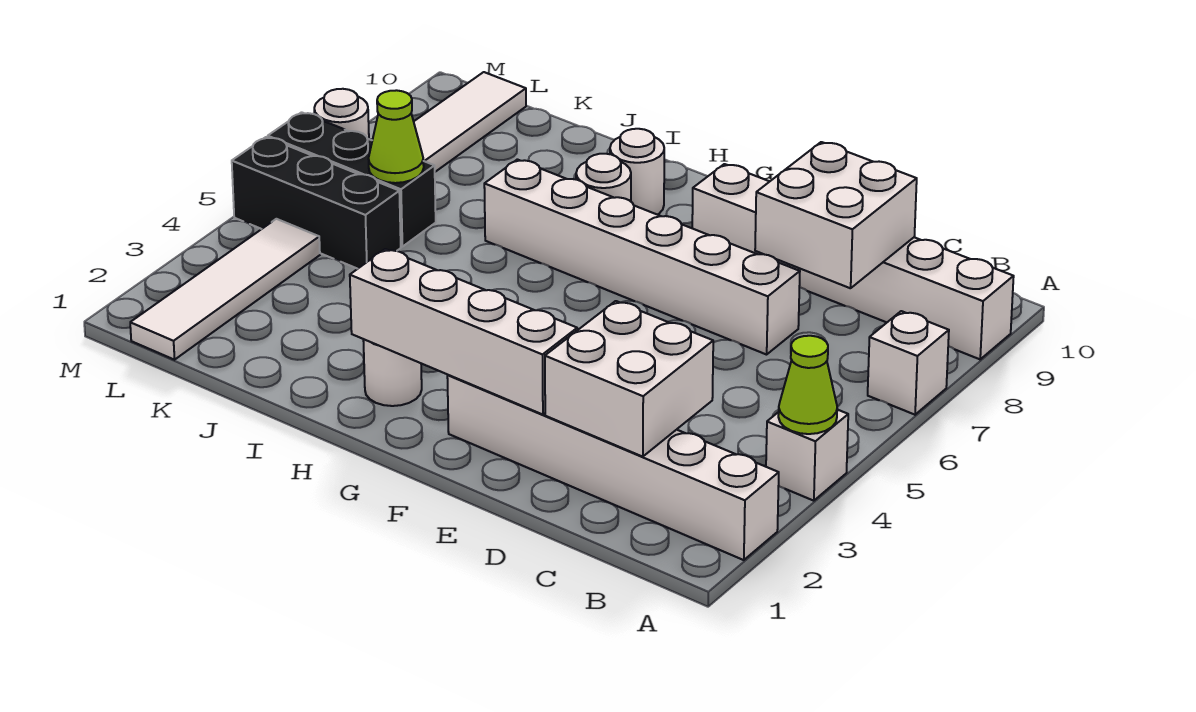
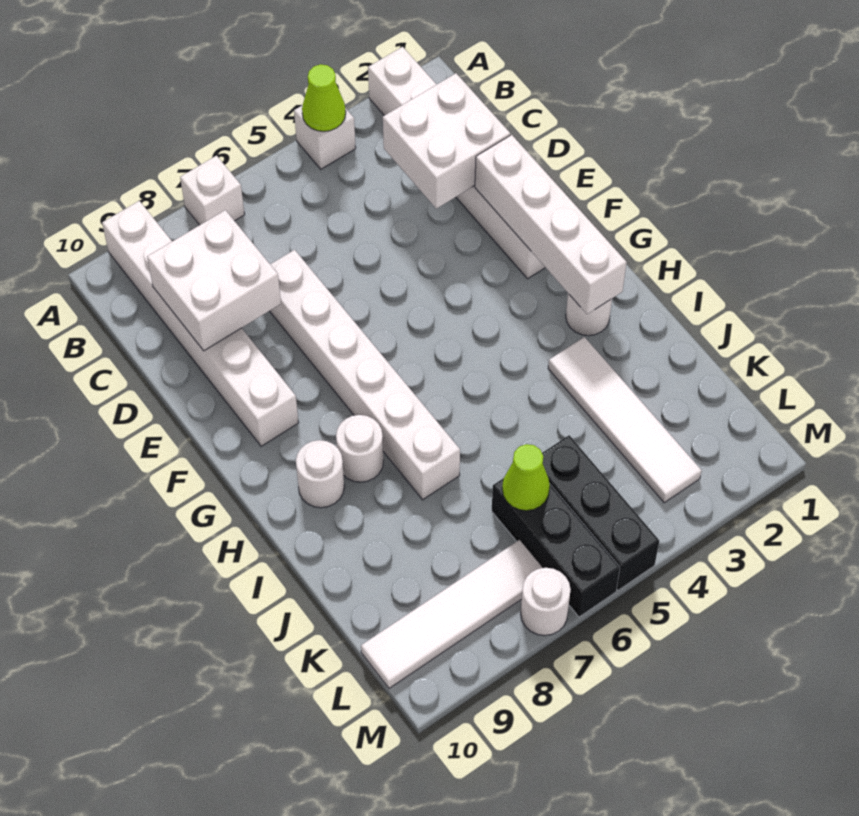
white tile L1:L4 level 1 -> white tile I3:L3 level 1

